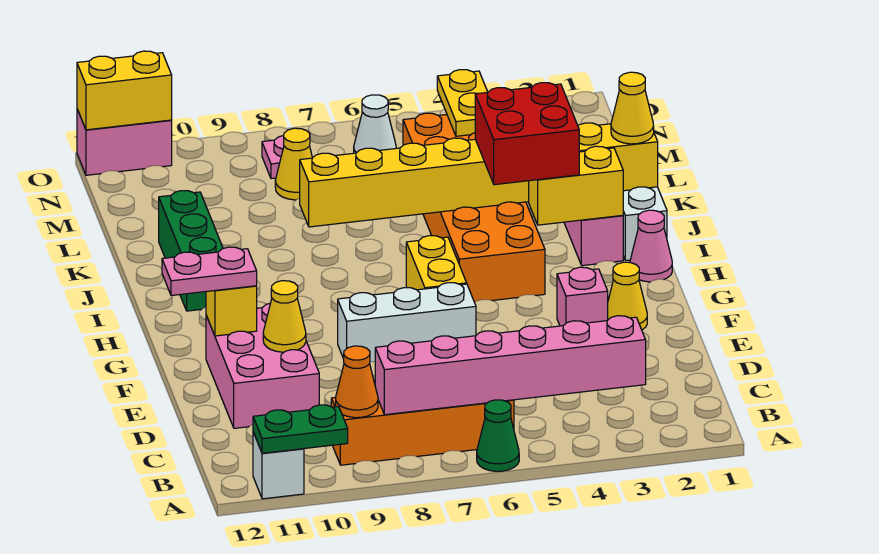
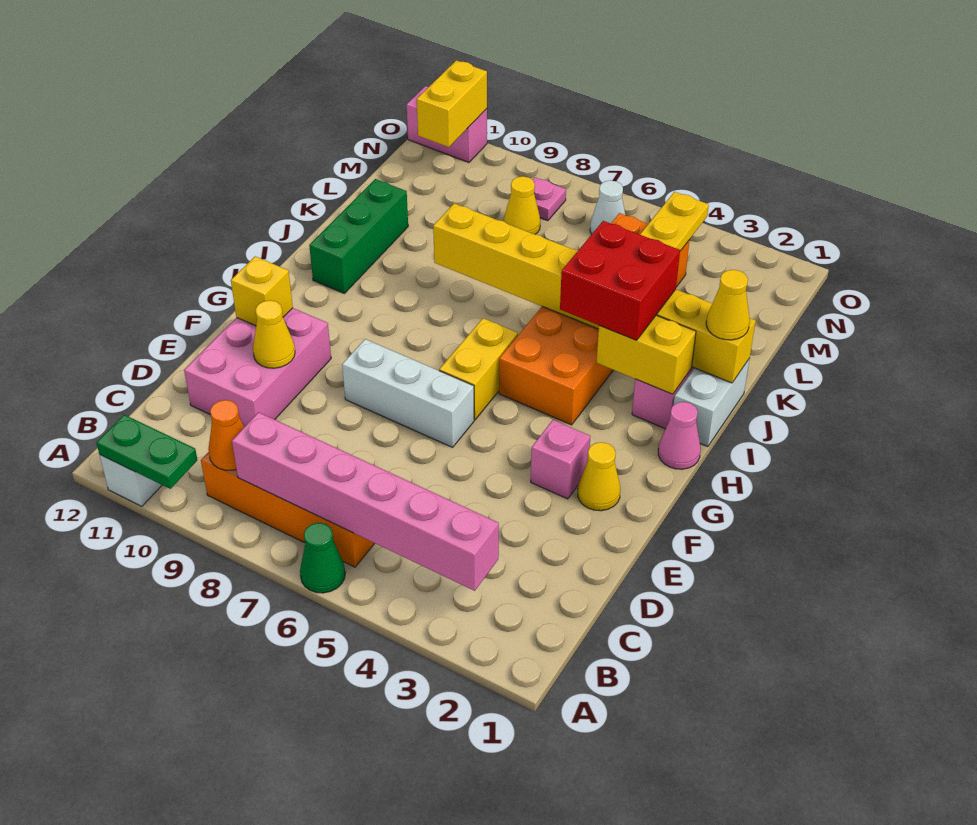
pink plate F11:F12 level 3 -> none
yellow brick O11:O12 level 2 -> yellow brick N11:O11 level 2

